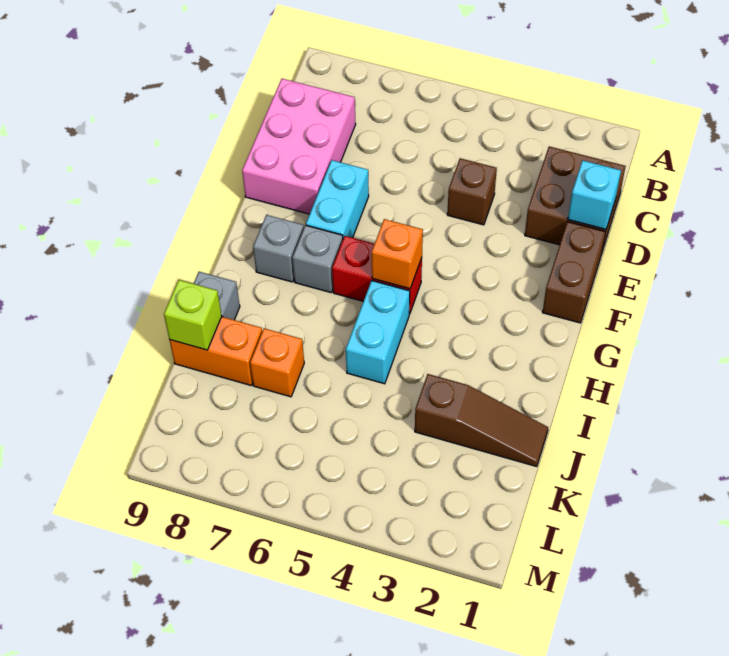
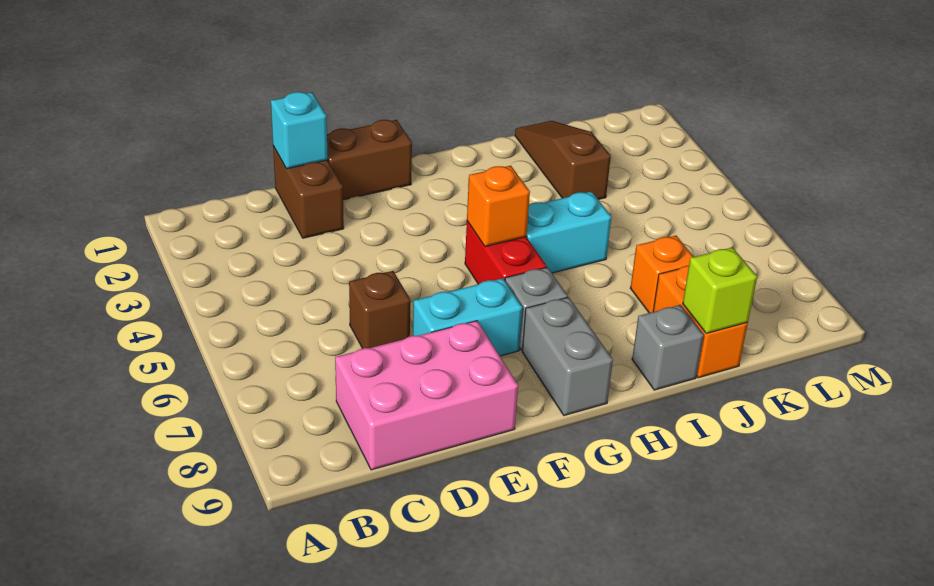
brown brick C1:D2 level 1 -> brown brick D1:D2 level 1
brown brick D4 level 1 -> brown brick D6 level 1
grey brick G8 level 1 -> grey brick G8:G9 level 1

